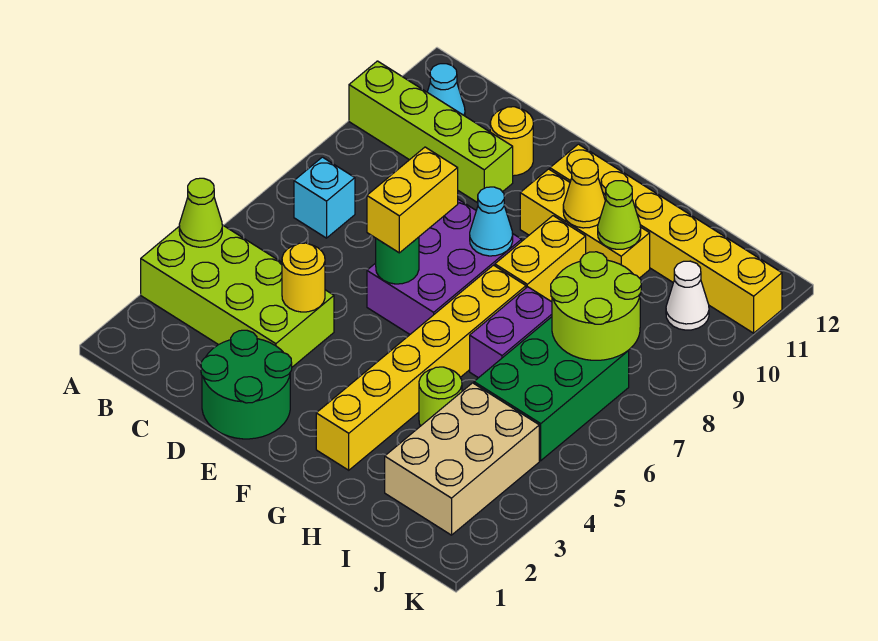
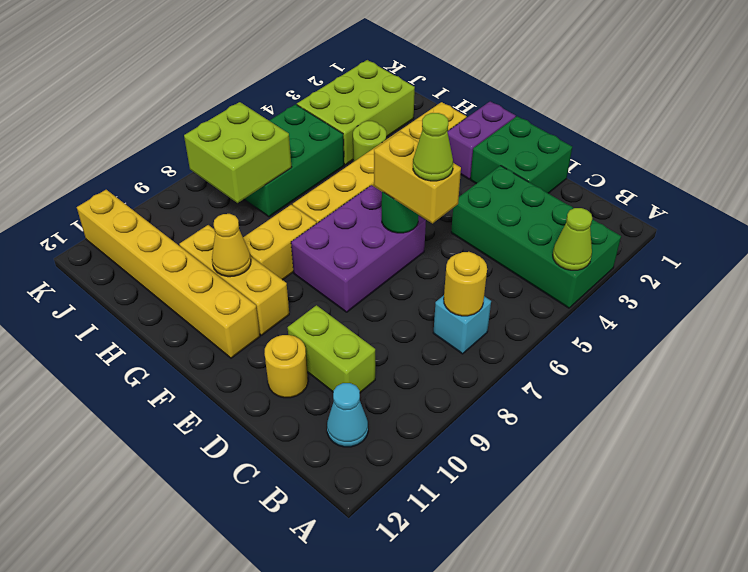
lime brick A3:D4 level 1 -> green brick A3:D4 level 1
lime brick A10:D10 level 1 -> lime brick C10:D10 level 1
green round brick D1:E2 level 1 -> green brick D1:E2 level 1
yellow round brick D4 level 2 -> yellow round brick B7 level 2
yellow brick E6:E7 level 3 -> yellow brick D6:E6 level 3
cyan cone F8 level 2 -> none
purple brick H6:H7 level 1 -> purple brick F1:F2 level 1
lime cone H10 level 2 -> lime cone D6 level 4
tan brick I2:J4 level 1 -> lime brick I2:J4 level 1
lime round brick I7:J8 level 2 -> lime brick I7:J8 level 2
white cone J10 level 1 -> none

